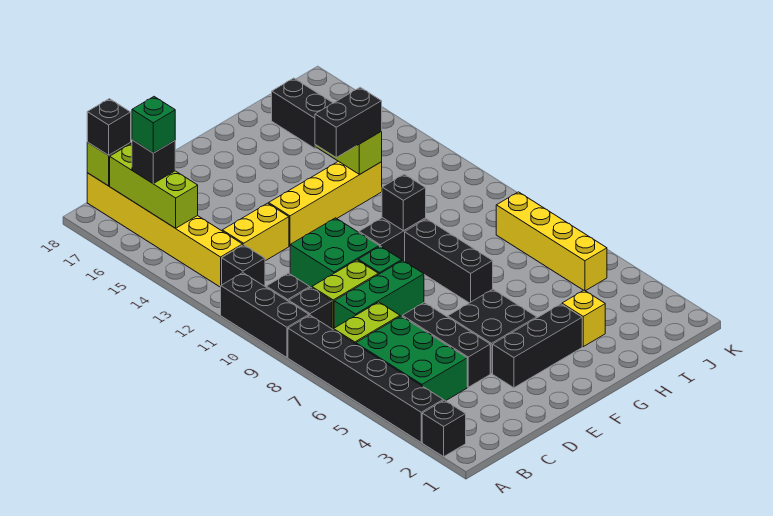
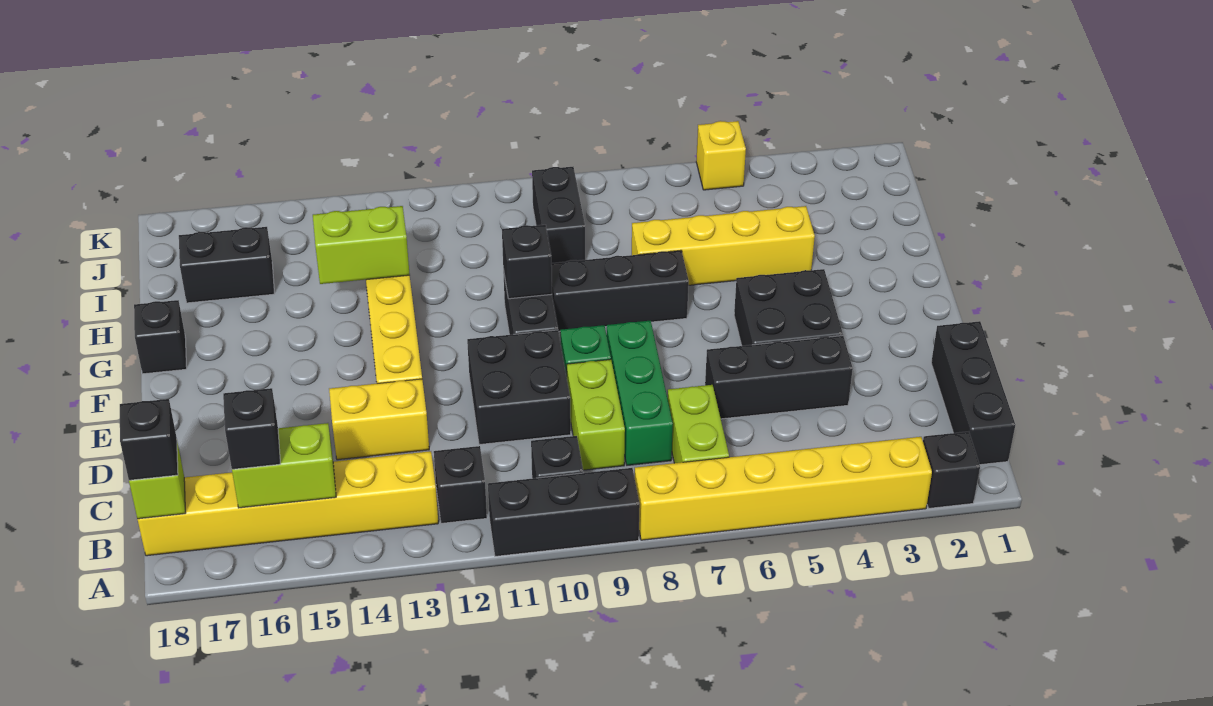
black brick A3:A8 level 1 -> yellow brick A3:A8 level 1
green brick B4:C6 level 1 -> none
black brick B9 level 1 -> black brick G18 level 1
lime brick B15:B17 level 2 -> lime brick B15:B16 level 2
green brick B16 level 4 -> none
yellow brick C13:D13 level 1 -> yellow brick D13:D14 level 1
green brick D10:E11 level 1 -> black brick D10:E11 level 1
black brick E3:G3 level 1 -> black brick B1:D1 level 1
black brick G13:H13 level 3 -> black brick I9:J9 level 1
yellow brick H3 level 1 -> yellow brick K5 level 1
yellow brick J5:J8 level 1 -> yellow brick H4:H7 level 1

